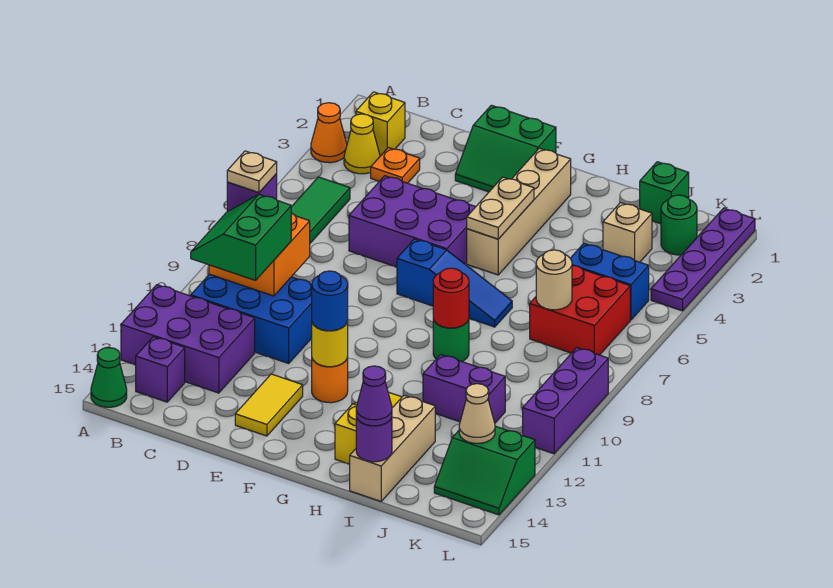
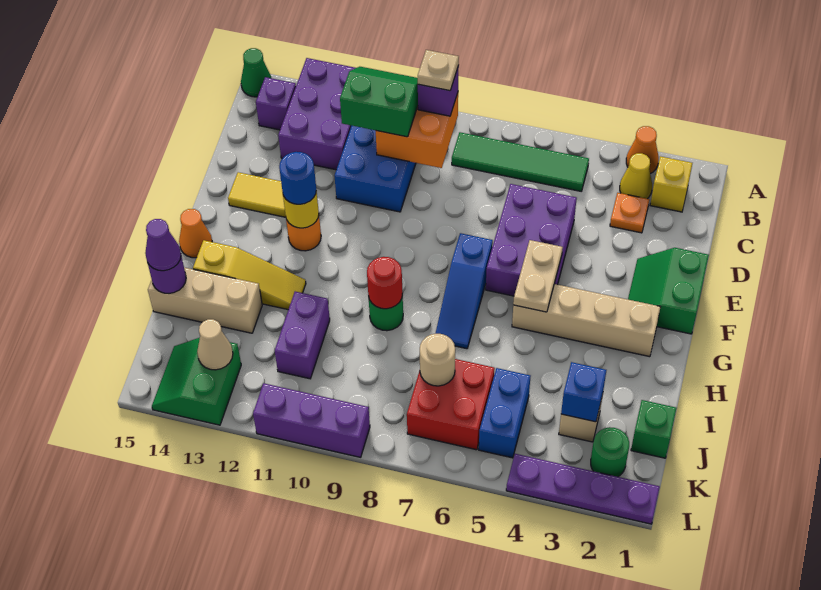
tan plate G4:G5 level 2 -> tan plate F5:G5 level 2
none -> orange cone G15 level 1
none -> blue brick J3 level 2

